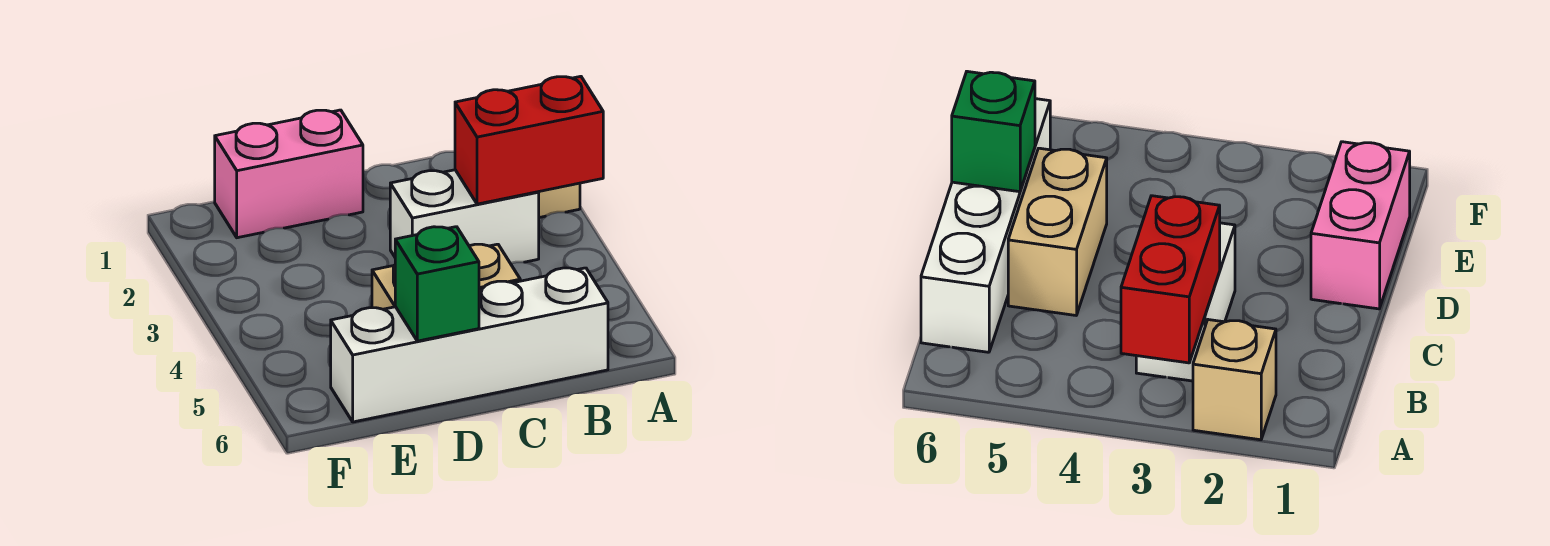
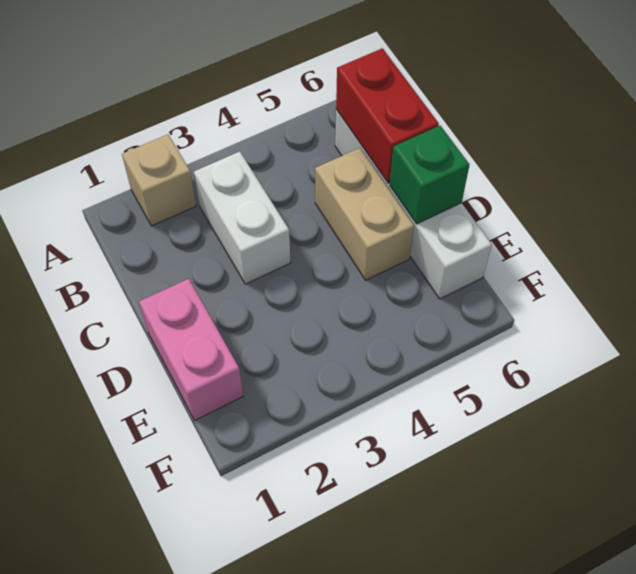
red brick A3:B3 level 2 -> red brick B6:C6 level 2

